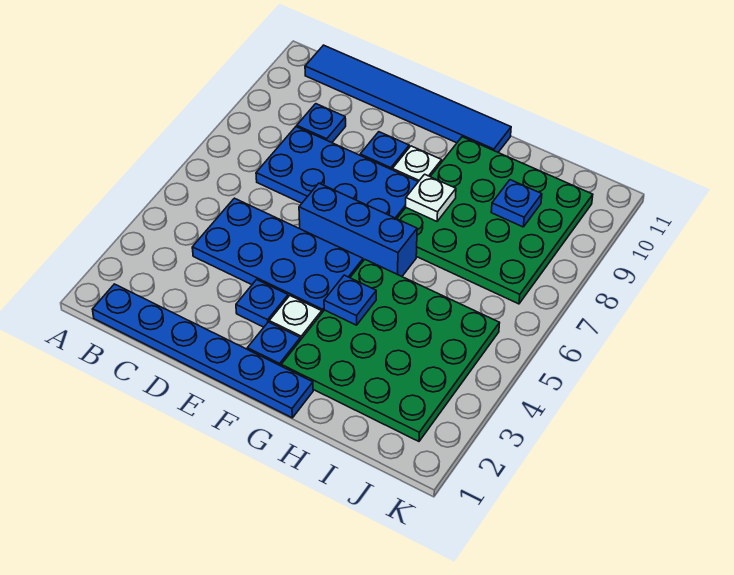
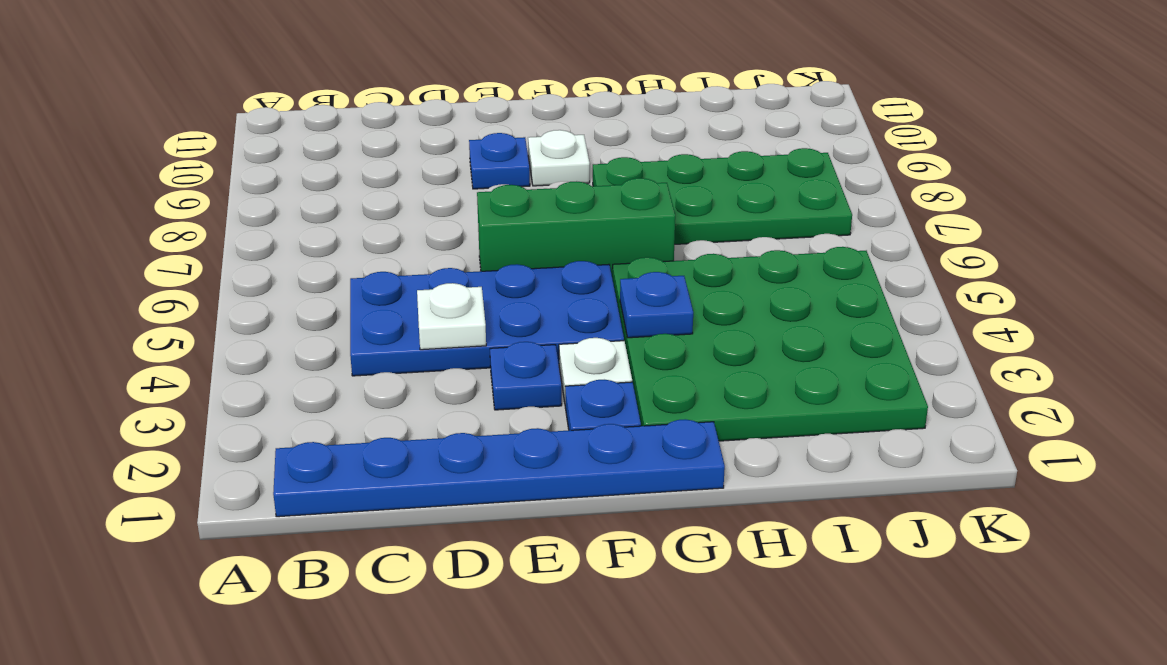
blue tile B11:G11 level 1 -> none
blue plate C7:F8 level 1 -> none
blue plate C9 level 1 -> none
blue brick E6:G6 level 1 -> green brick E6:G6 level 1
green plate G7:J10 level 1 -> green plate G7:J8 level 1
white plate G8 level 2 -> white plate D4 level 2
blue plate I9 level 2 -> none

